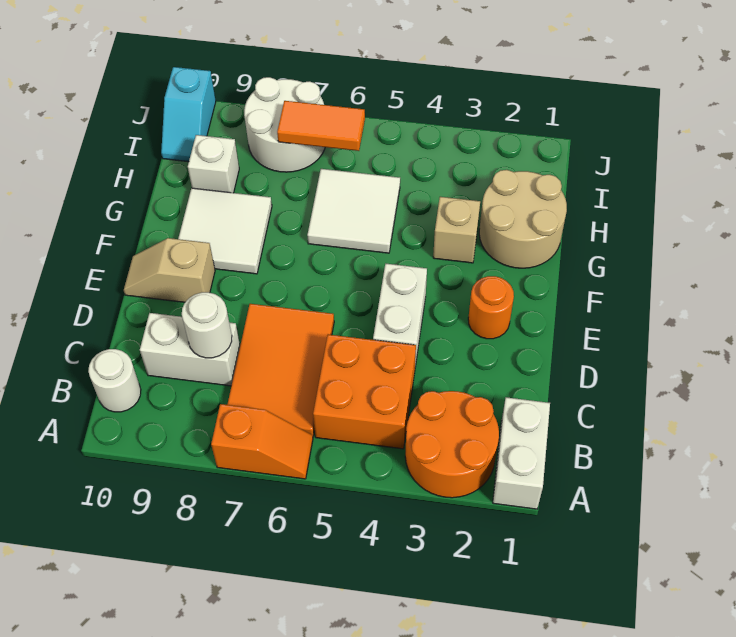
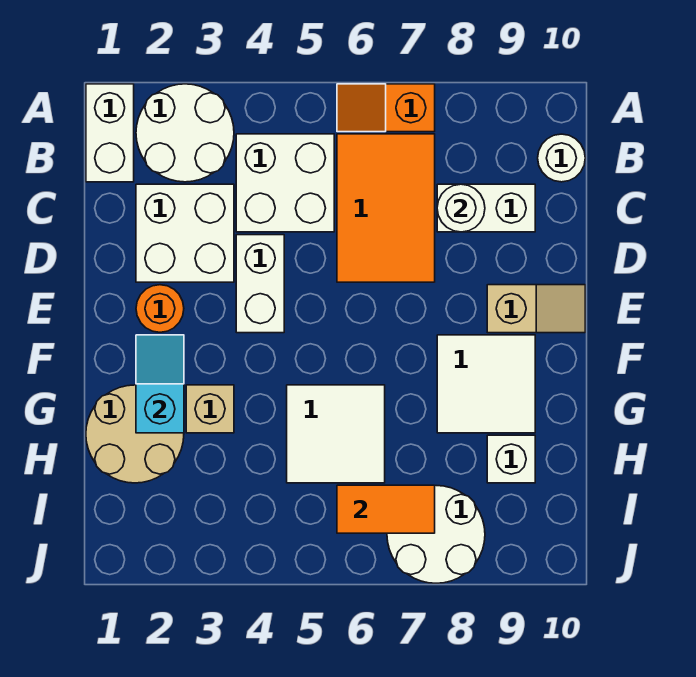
orange round brick A2:B3 level 1 -> white round brick A2:B3 level 1
orange brick B4:C5 level 1 -> white brick B4:C5 level 1
none -> white brick C2:D3 level 1
cyan slope I10:J10 level 1 top J -> cyan slope F2:G2 level 2 top G

